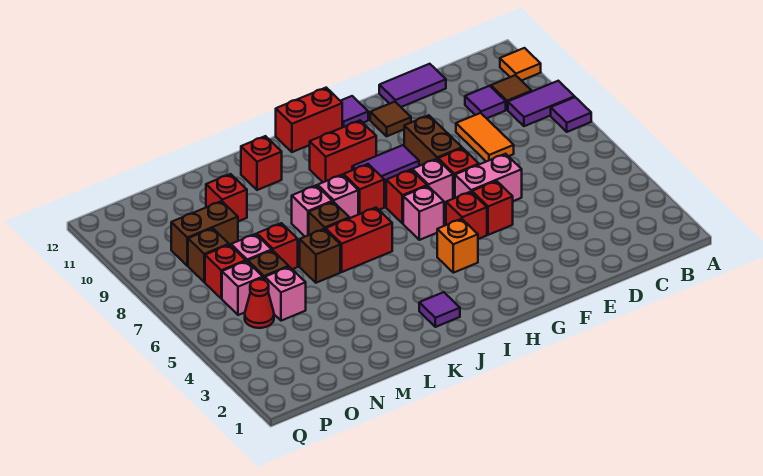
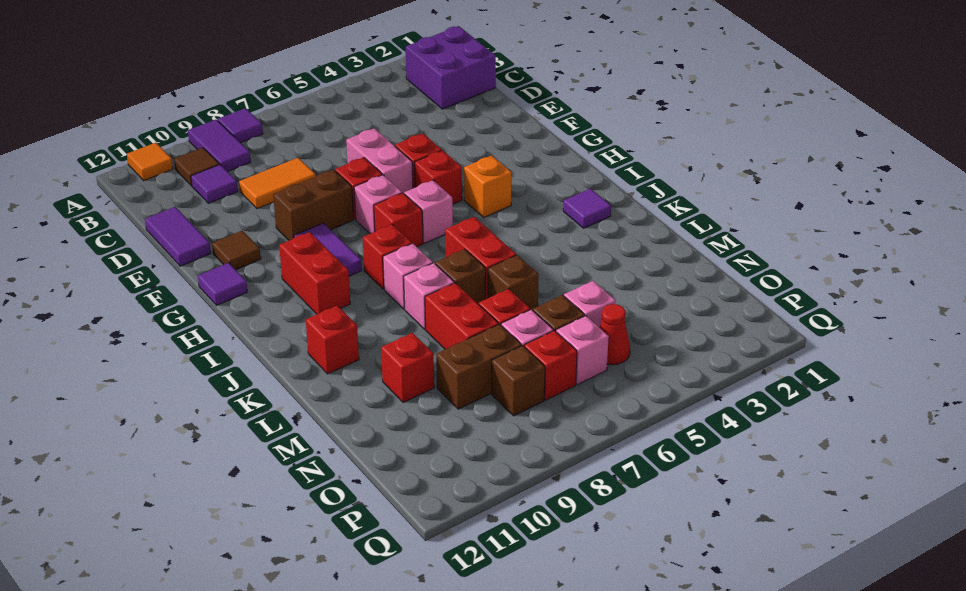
none -> purple brick B1:C2 level 1
red brick H12:I12 level 1 -> red brick L8:M8 level 1
brown brick N9:O9 level 1 -> brown brick N8:N9 level 1

